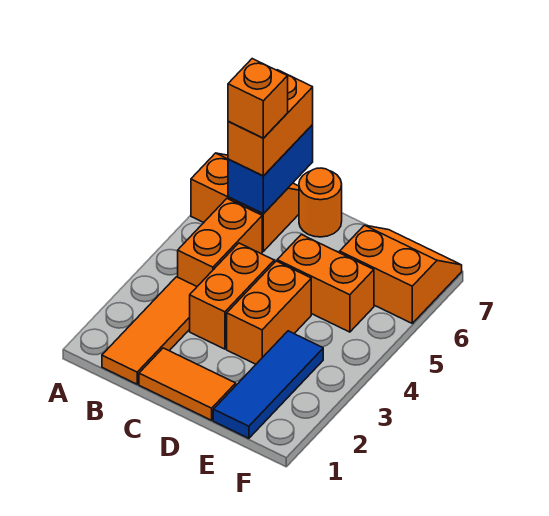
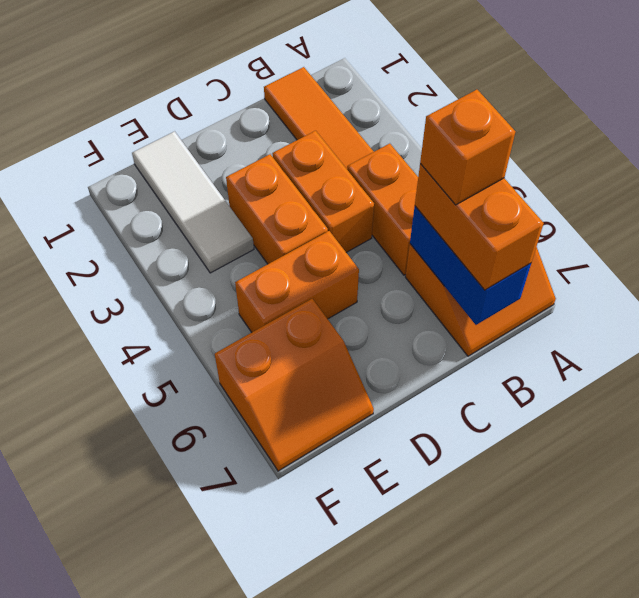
orange tile C1:D1 level 1 -> none
orange round brick C7 level 1 -> none
blue tile E1:E3 level 1 -> white tile E1:E3 level 1

